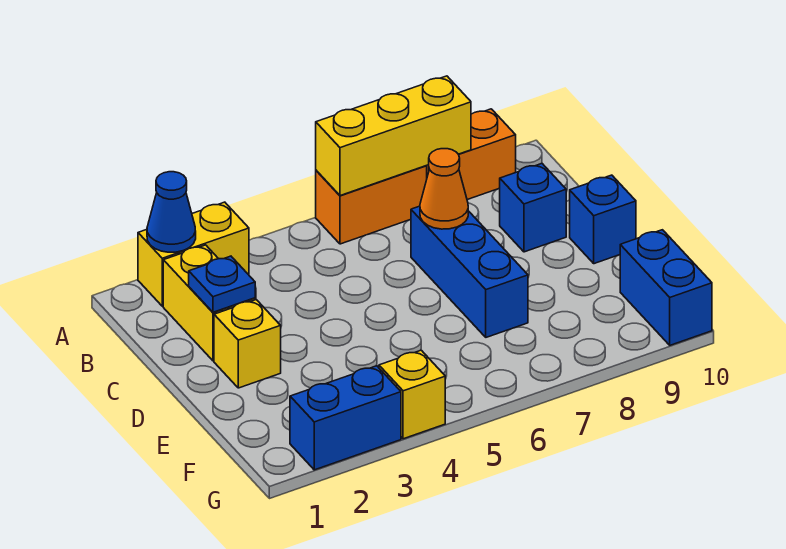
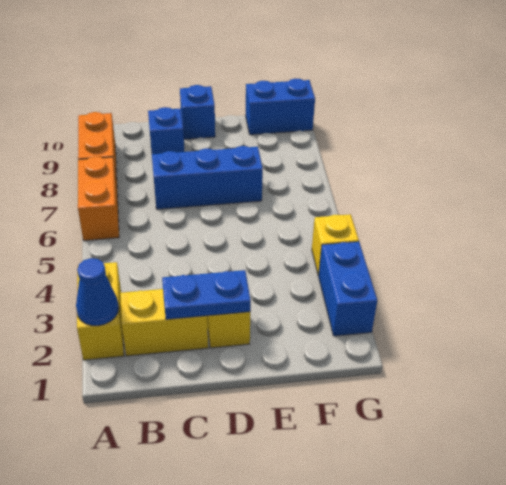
yellow brick A6:A8 level 2 -> none
blue plate C2 level 2 -> blue plate C2:D2 level 2
orange cone C7 level 2 -> none

